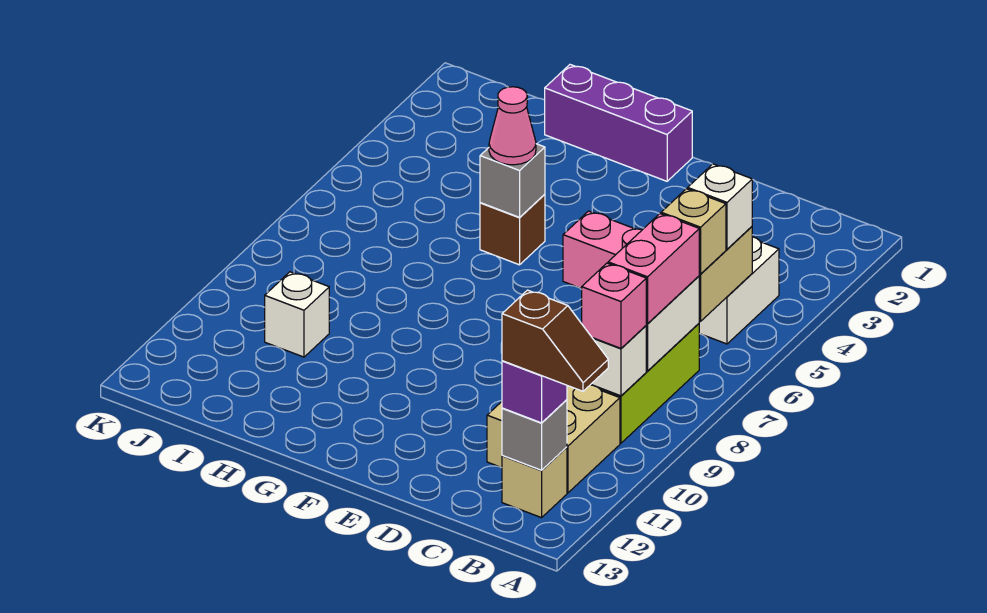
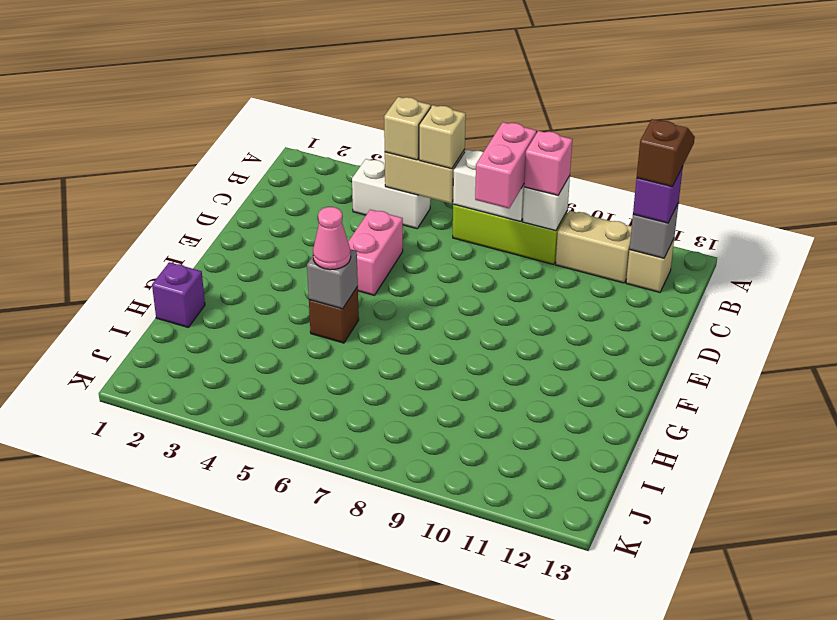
white brick B5 level 3 -> tan brick B5 level 3
pink brick B7:B8 level 3 -> pink brick B8:C8 level 3
tan brick B10:C11 level 1 -> tan brick B10:B11 level 1
purple brick F1:H1 level 1 -> purple brick H1 level 1
white brick I10 level 1 -> none

